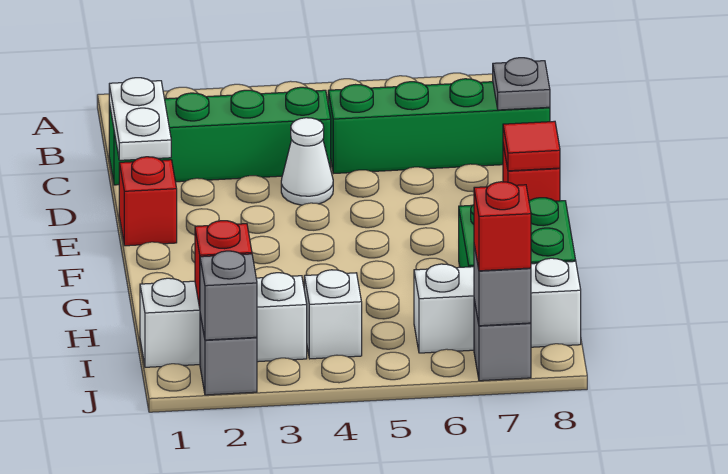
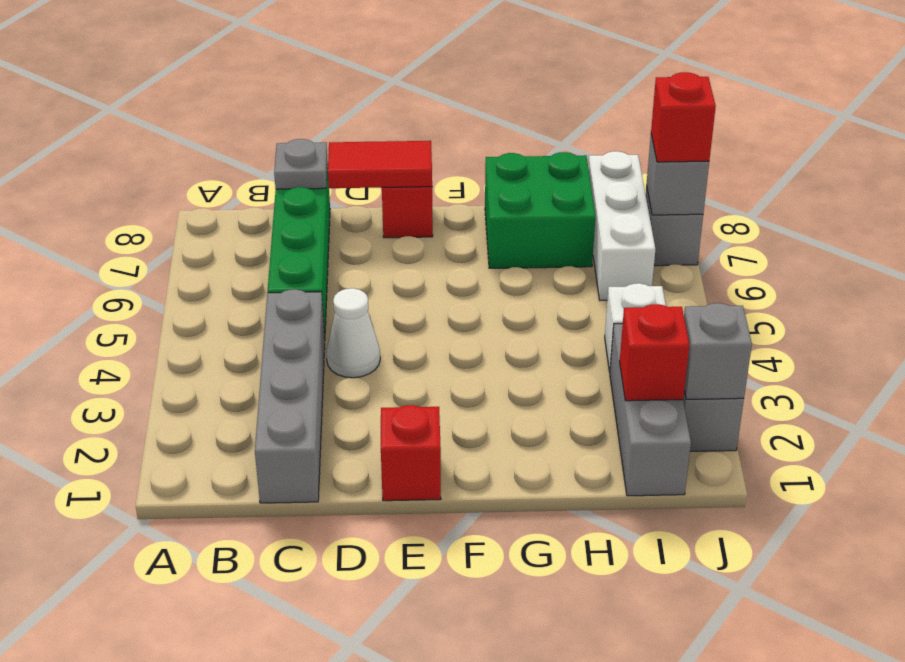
green brick C1:C4 level 1 -> grey brick C1:C4 level 1
white plate C1:D1 level 2 -> none
red tile E8 level 2 -> red tile D8:E8 level 2
white brick I1:I3 level 1 -> grey brick I1:I3 level 1

